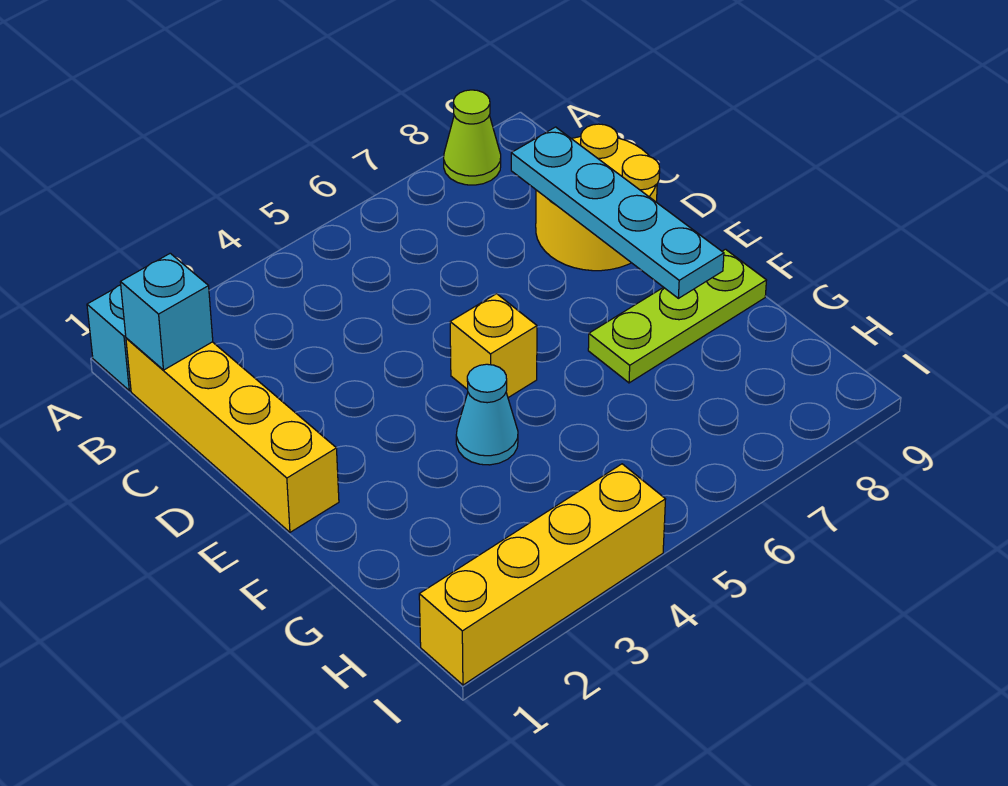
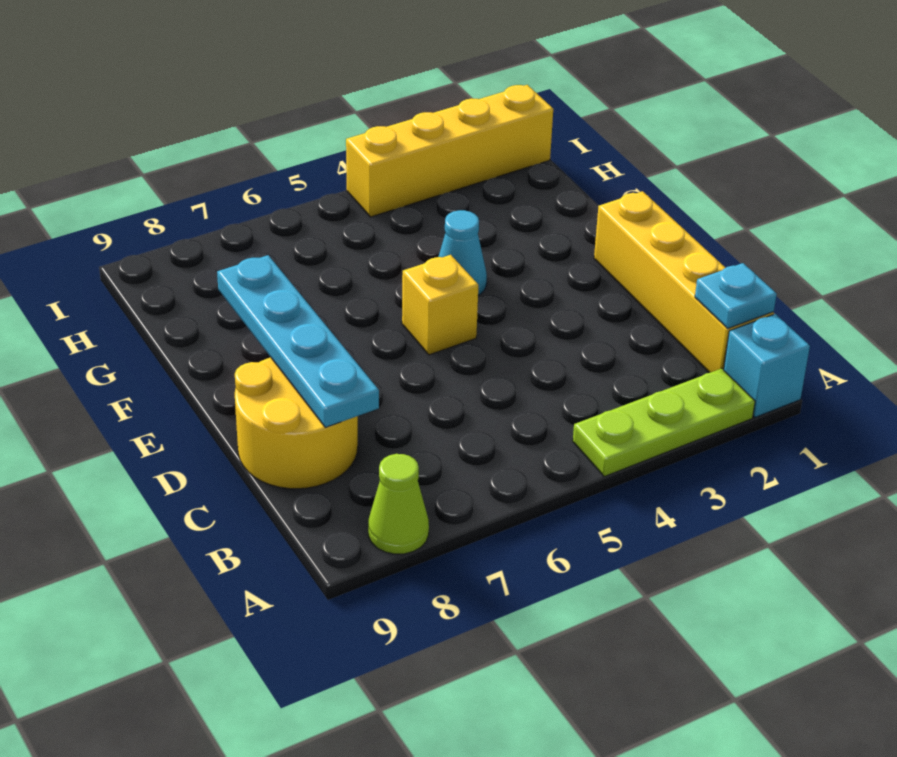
cyan brick B1 level 2 -> cyan plate B1 level 2
lime plate F7:F9 level 1 -> lime plate A2:A4 level 1

